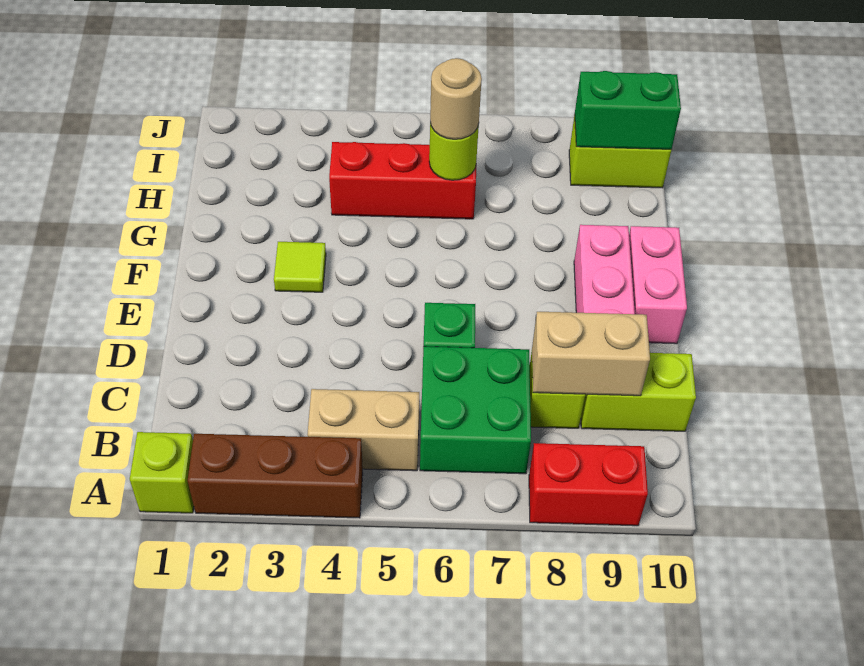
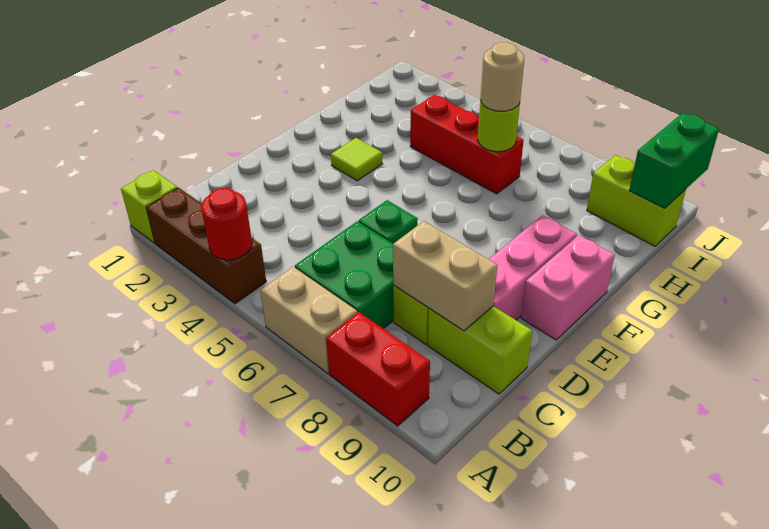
none -> red round brick A4 level 2
tan brick B4:B5 level 1 -> tan brick A6:A7 level 1
green brick I9:I10 level 2 -> green brick I10:J10 level 2

